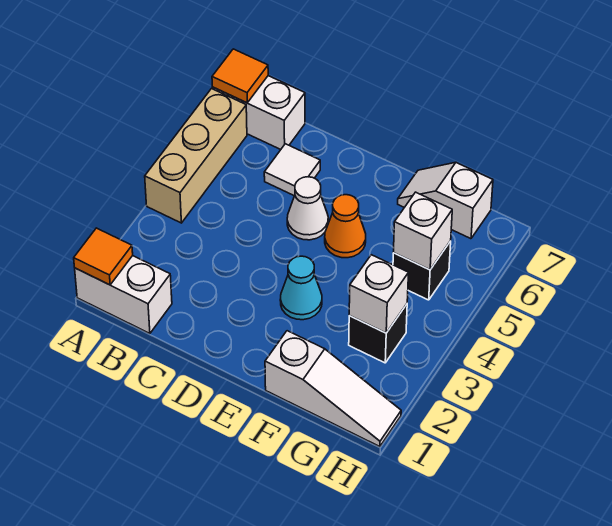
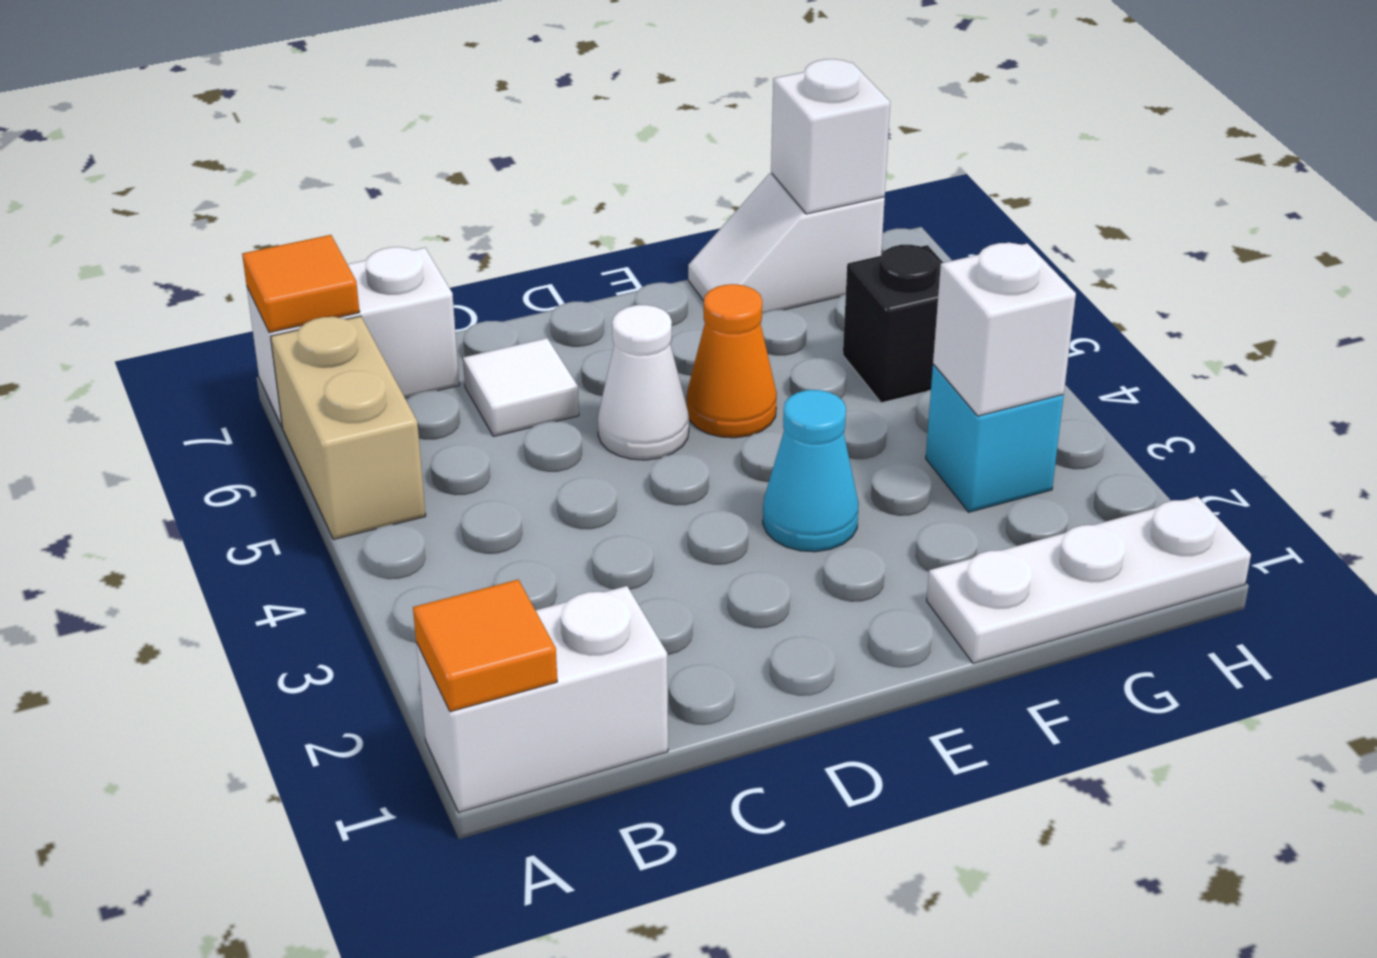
tan brick A4:A6 level 1 -> tan brick A5:A6 level 1
white slope F1:H1 level 1 top F -> white plate F1:H1 level 1
black brick G3 level 1 -> cyan brick G3 level 1
white brick G5 level 2 -> white brick G7 level 2

